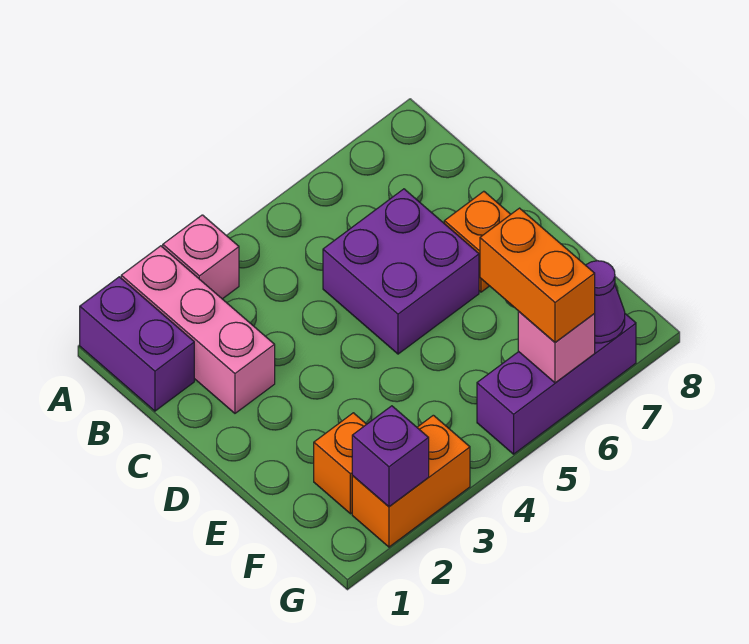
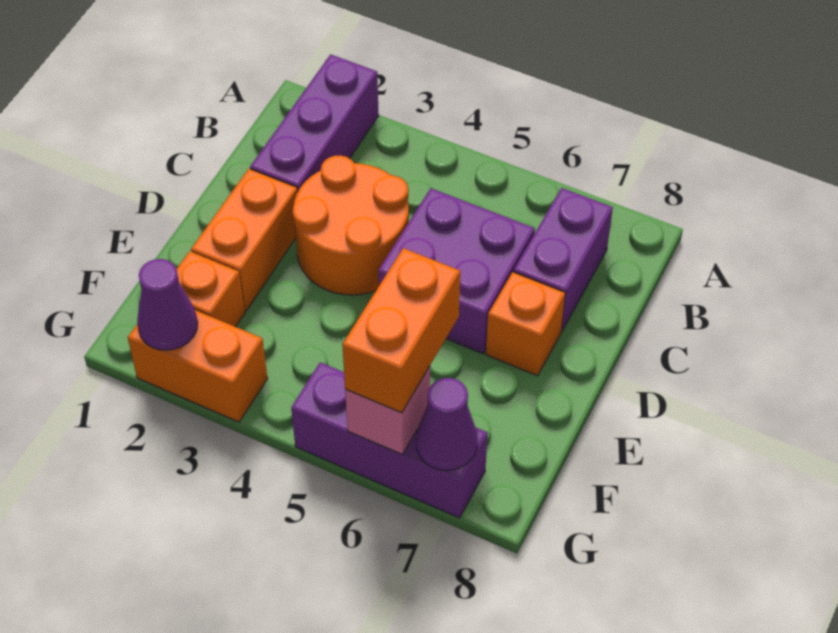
purple brick A1:B1 level 1 -> purple brick B7:C7 level 1
pink brick A2:C2 level 1 -> purple brick A2:C2 level 1
pink brick A3 level 1 -> none
none -> orange round brick C3:D4 level 1
none -> orange brick D2:E2 level 1
purple brick G2 level 2 -> purple cone G2 level 2

